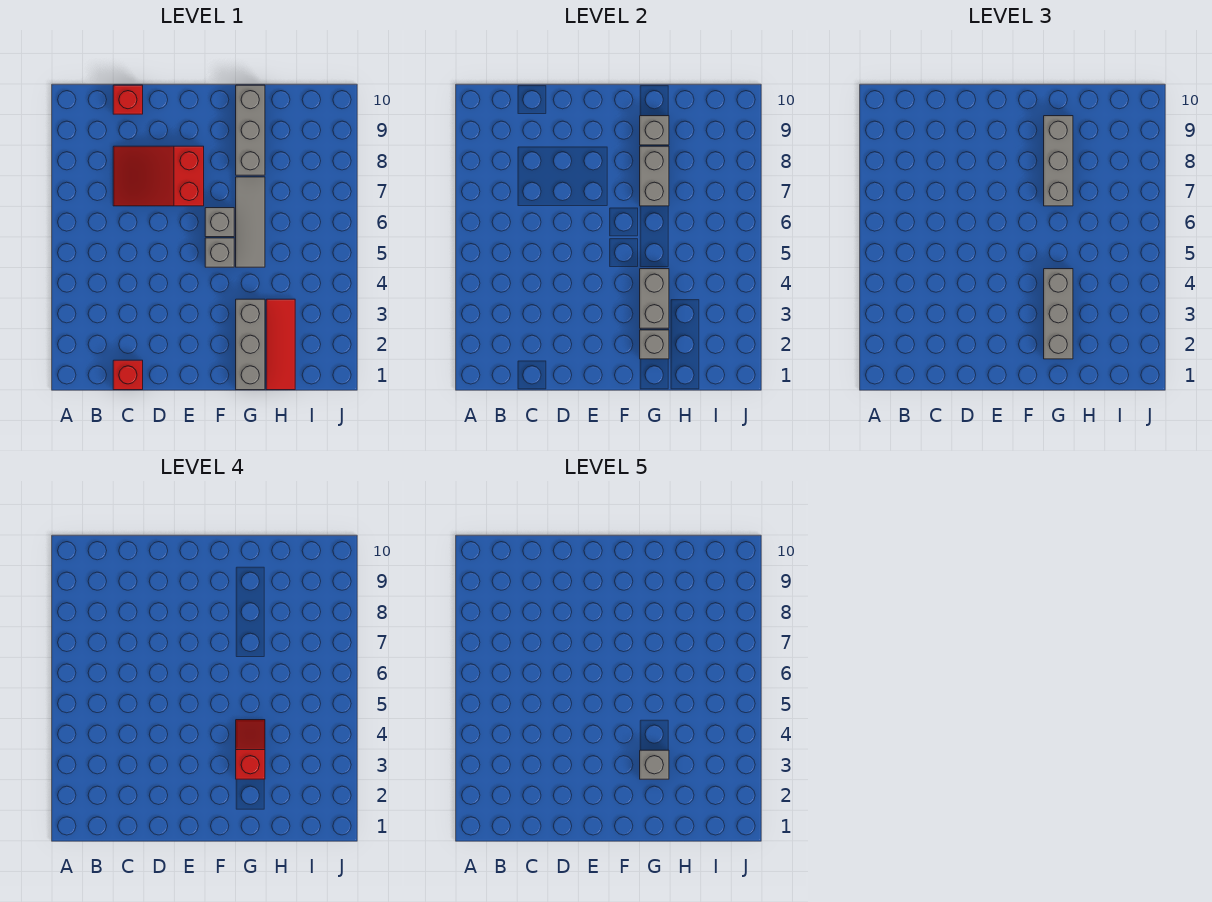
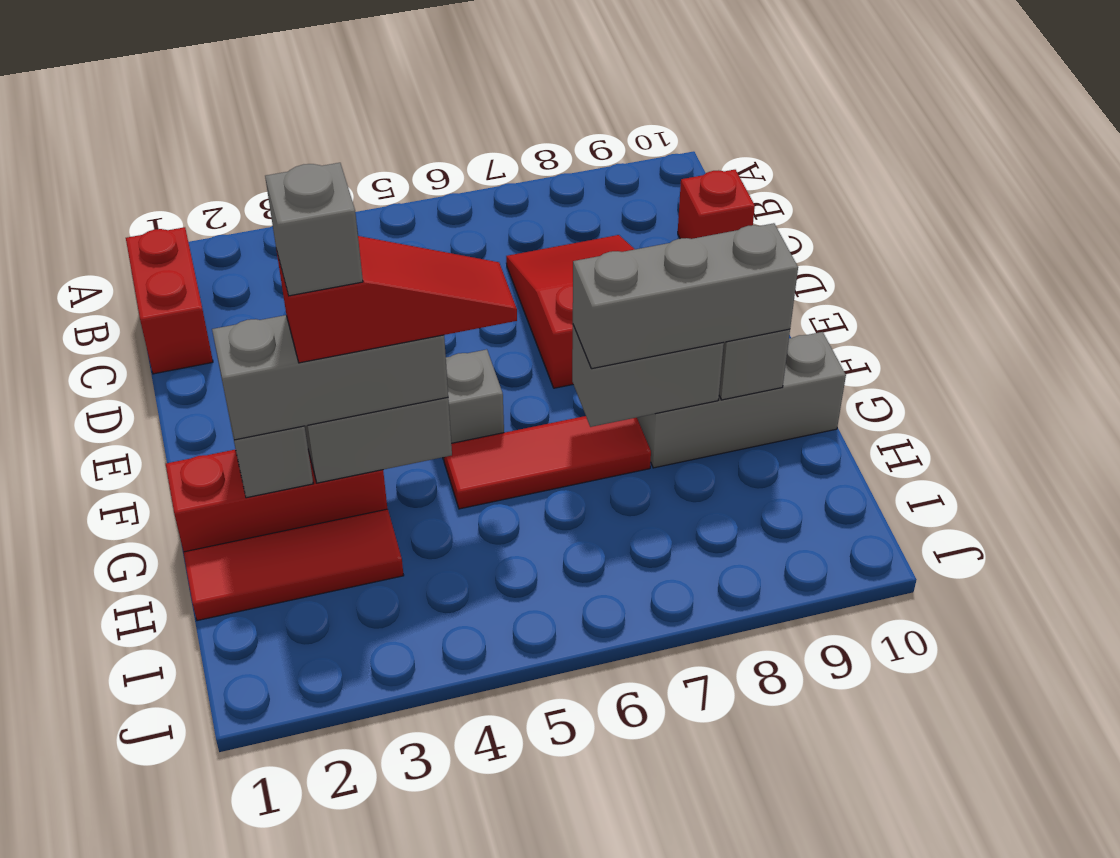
red brick C1 level 1 -> red brick B1:C1 level 1
grey brick F6 level 1 -> none
grey brick G1:G3 level 1 -> red brick G1:G3 level 1
red slope G3:G4 level 4 top 3 -> red slope G3:G5 level 4 top 3
grey tile G5:G7 level 1 -> red tile G5:G7 level 1

